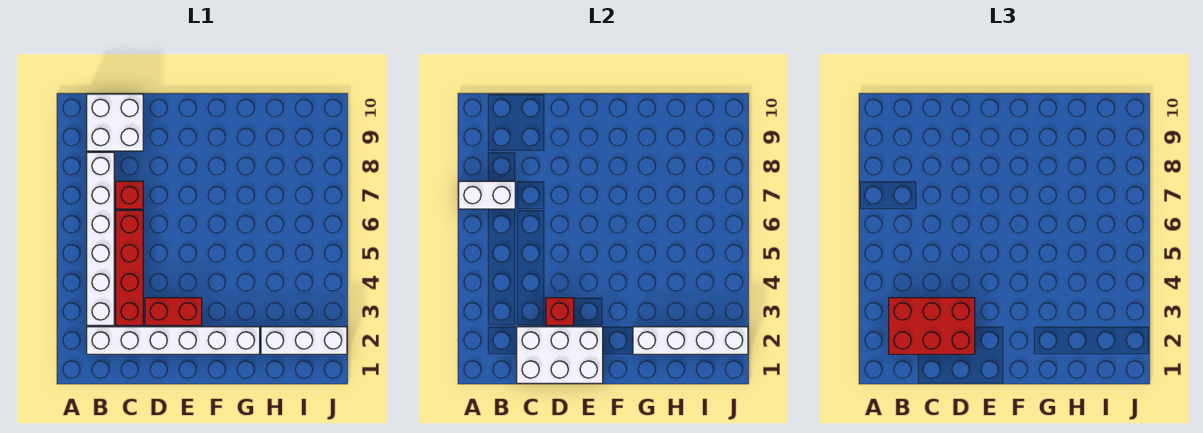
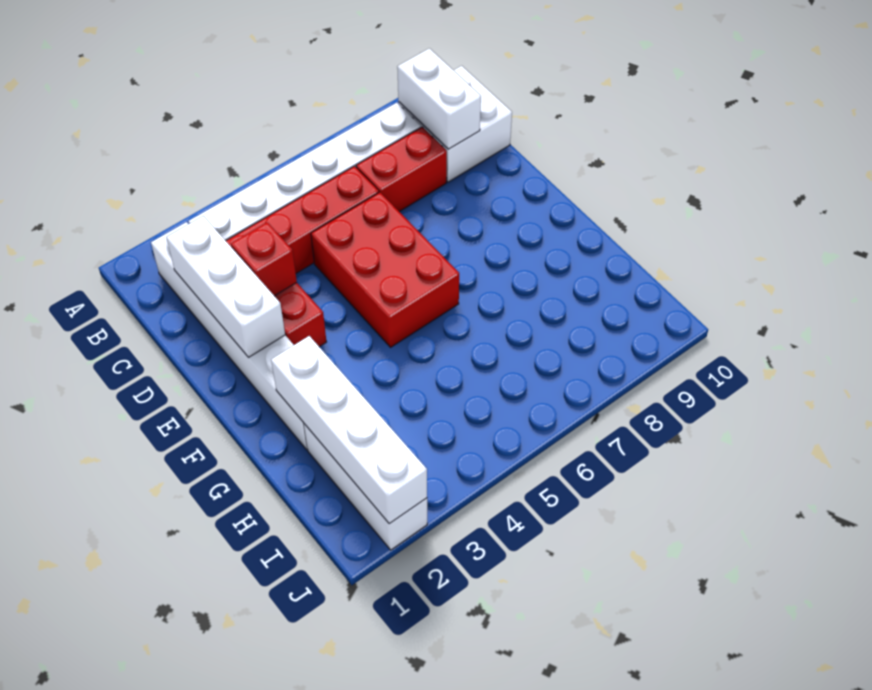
white brick A7:B7 level 2 -> white brick B9:C9 level 2
red brick B2:D3 level 3 -> red brick D5:F6 level 1
white brick C1:E2 level 2 -> white brick C2:E2 level 2
red brick C7 level 1 -> red brick C7:C8 level 1

